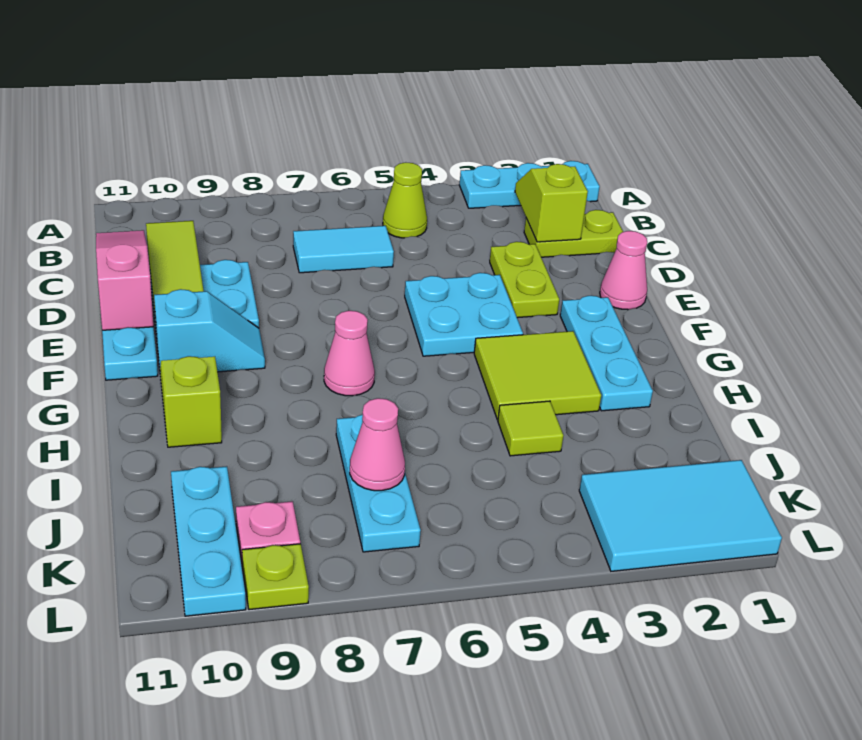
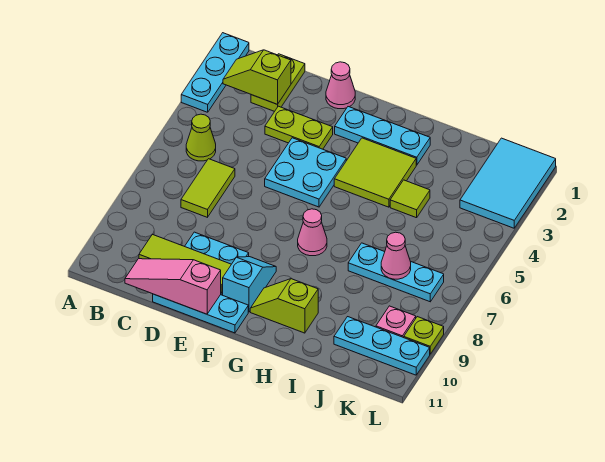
cyan tile C6:C7 level 1 -> lime tile C6:C7 level 1

